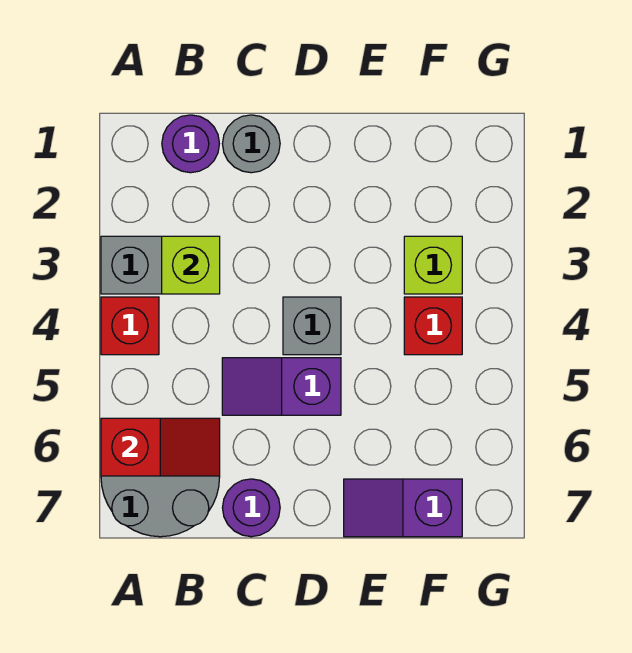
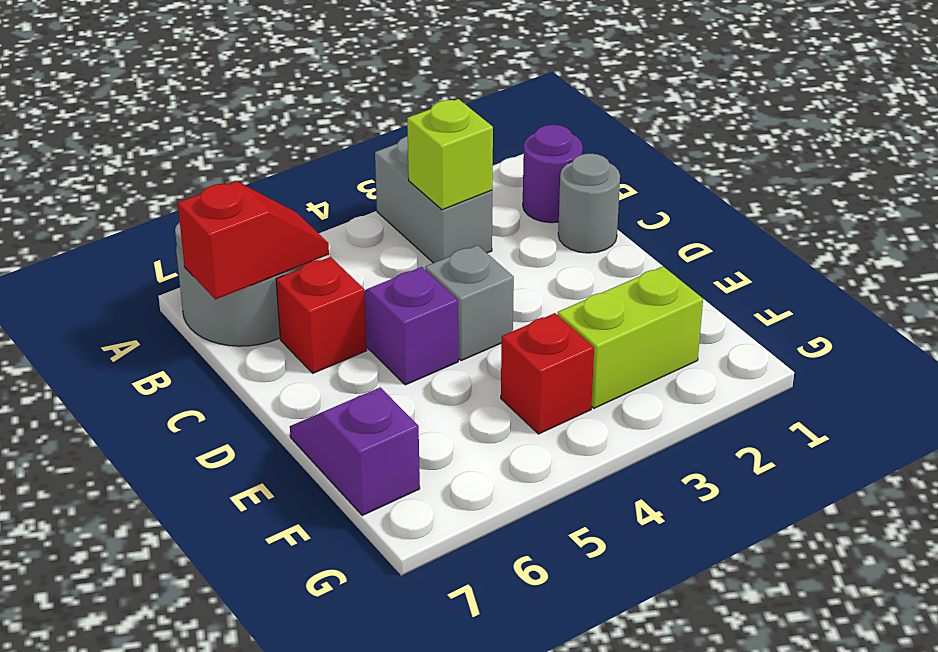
red brick A4 level 1 -> red brick C6 level 1
red slope A6:B6 level 2 top A -> red slope B6:B7 level 2 top 7
purple round brick C7 level 1 -> none
lime brick F3 level 1 -> lime brick F2:F3 level 1

